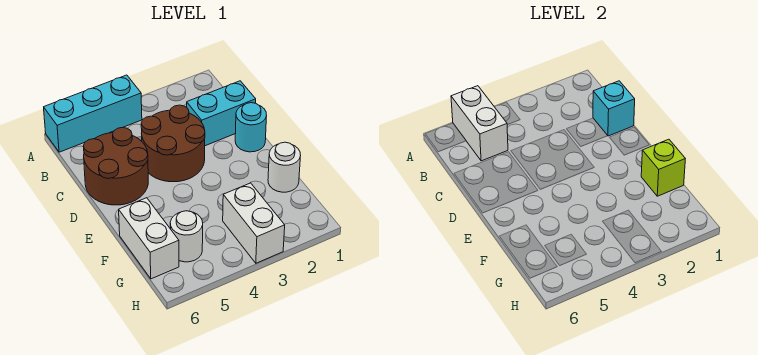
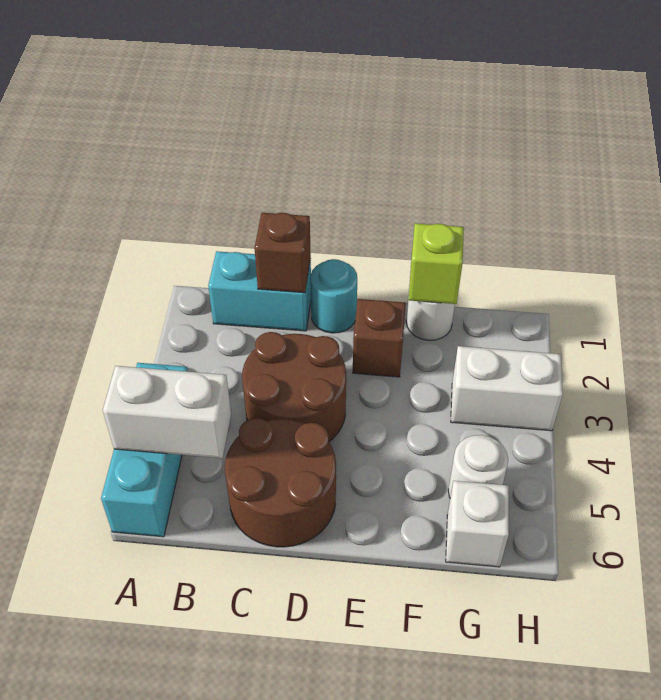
cyan brick C1:C2 level 1 -> cyan brick B1:C1 level 1
cyan brick C1 level 2 -> brown brick C1 level 2
none -> brown brick E2 level 1
white brick F6:G6 level 1 -> white brick G6 level 1

